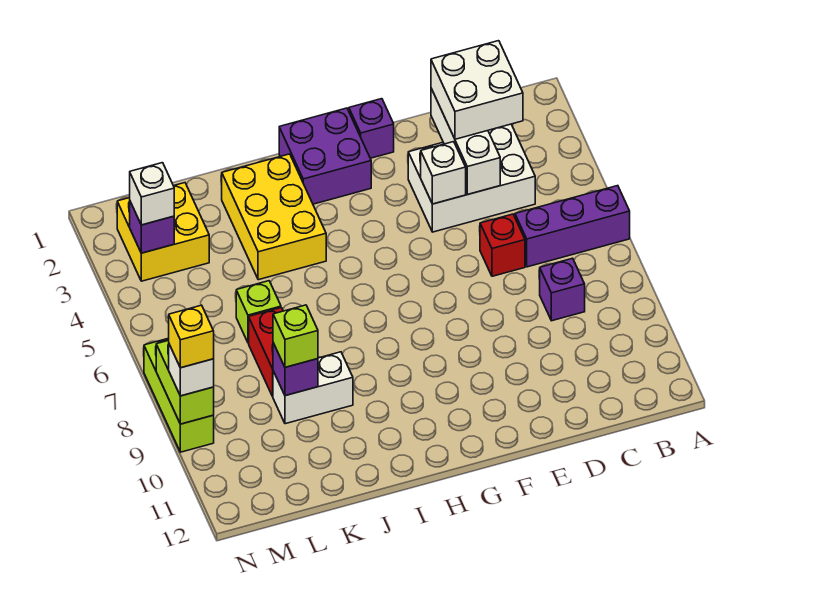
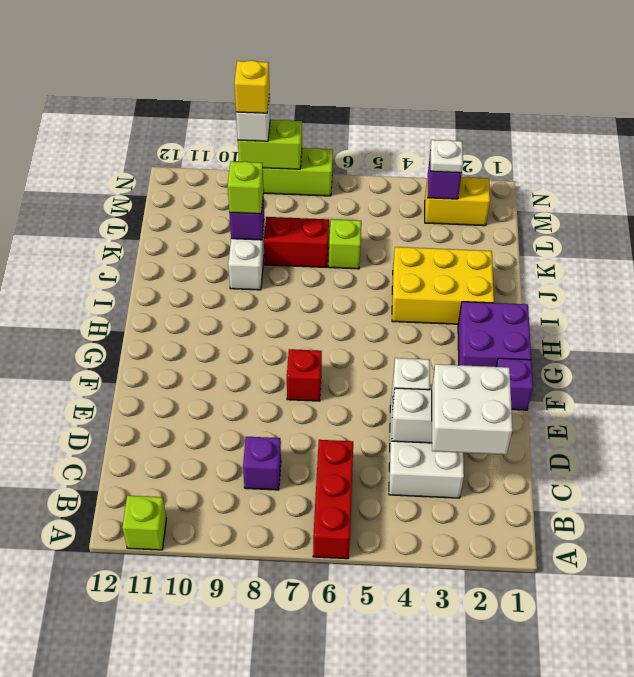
purple brick A6:C6 level 1 -> red brick A6:C6 level 1
none -> lime brick A11 level 1
red brick D6 level 1 -> red brick F7 level 1
yellow brick L2:M3 level 1 -> yellow brick M2:M3 level 1
white brick M3 level 3 -> white plate M3 level 3

